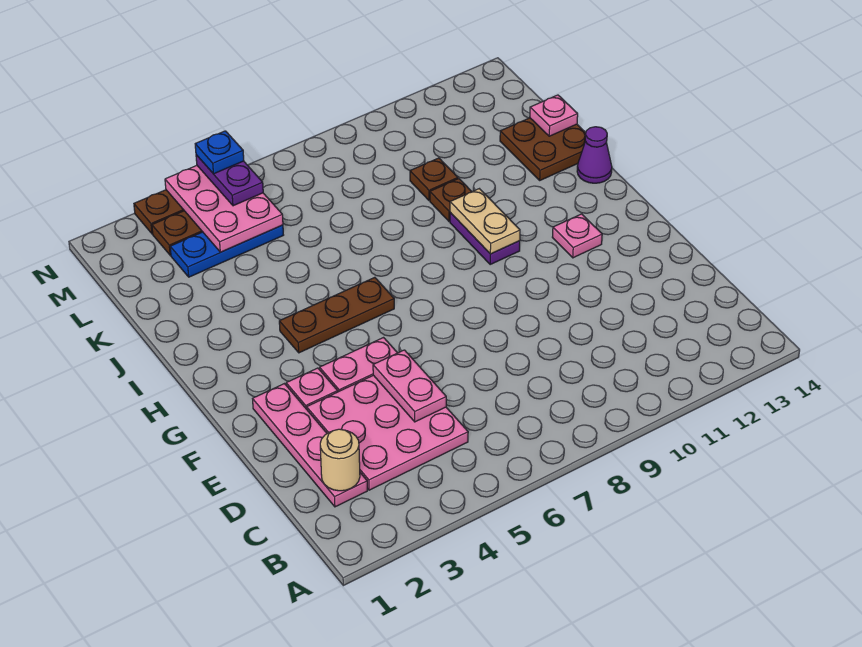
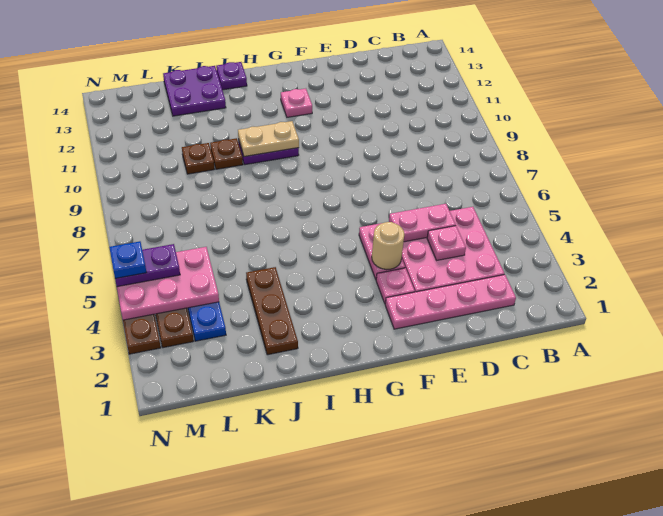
tan round brick C2 level 2 -> tan round brick F4 level 2
brown plate H4:H6 level 1 -> brown plate J2:J4 level 1
purple cone I14 level 1 -> purple plate I14 level 1
brown plate J13:K14 level 1 -> purple plate J13:K14 level 1
pink plate K14 level 2 -> pink plate D4 level 2

